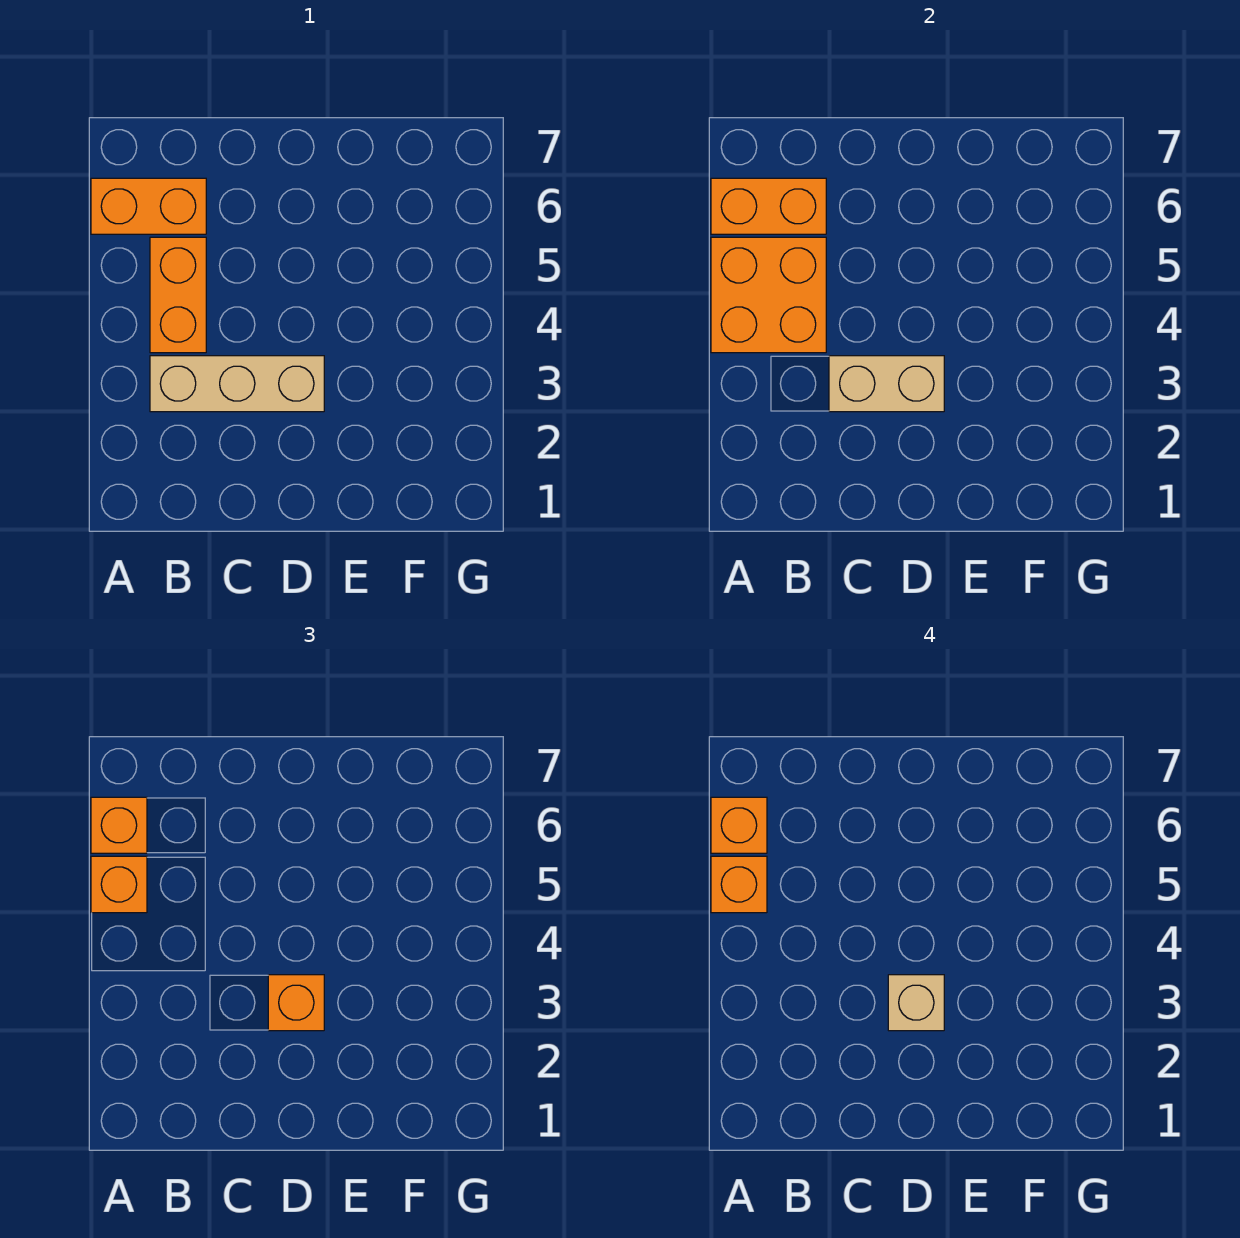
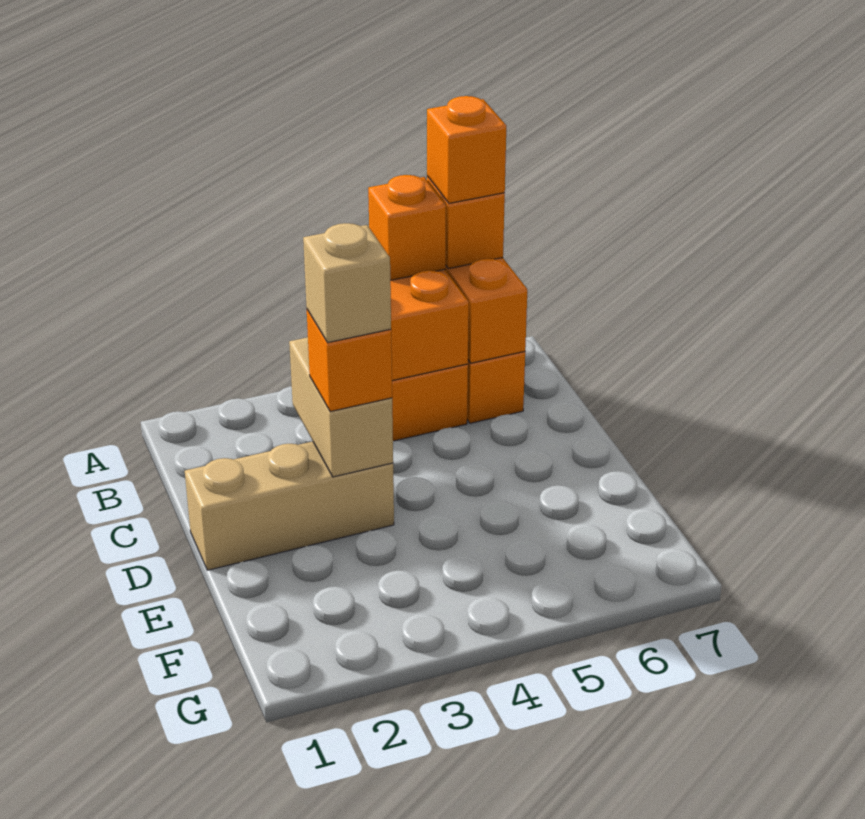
orange brick A5 level 4 -> none
tan brick B3:D3 level 1 -> tan brick D1:D3 level 1

